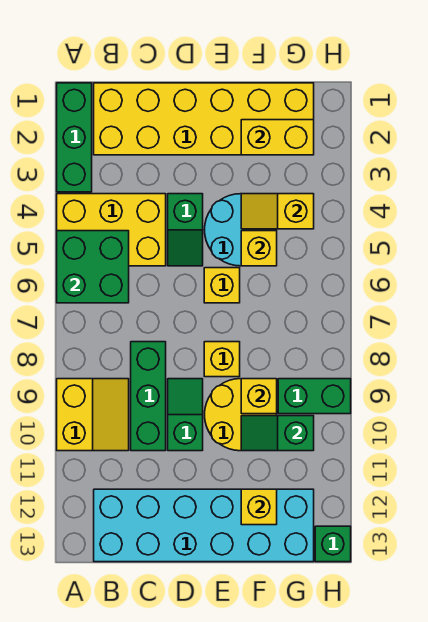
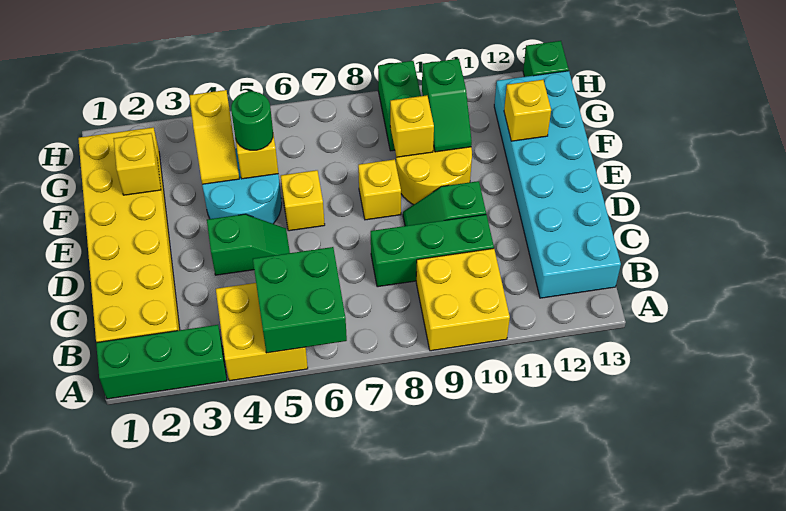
yellow brick A4:C5 level 1 -> yellow brick A4:B5 level 1
yellow slope A9:B10 level 1 top A -> yellow brick A9:B10 level 1
yellow brick F2:G2 level 2 -> yellow brick F2 level 2
none -> green round brick F5 level 3

